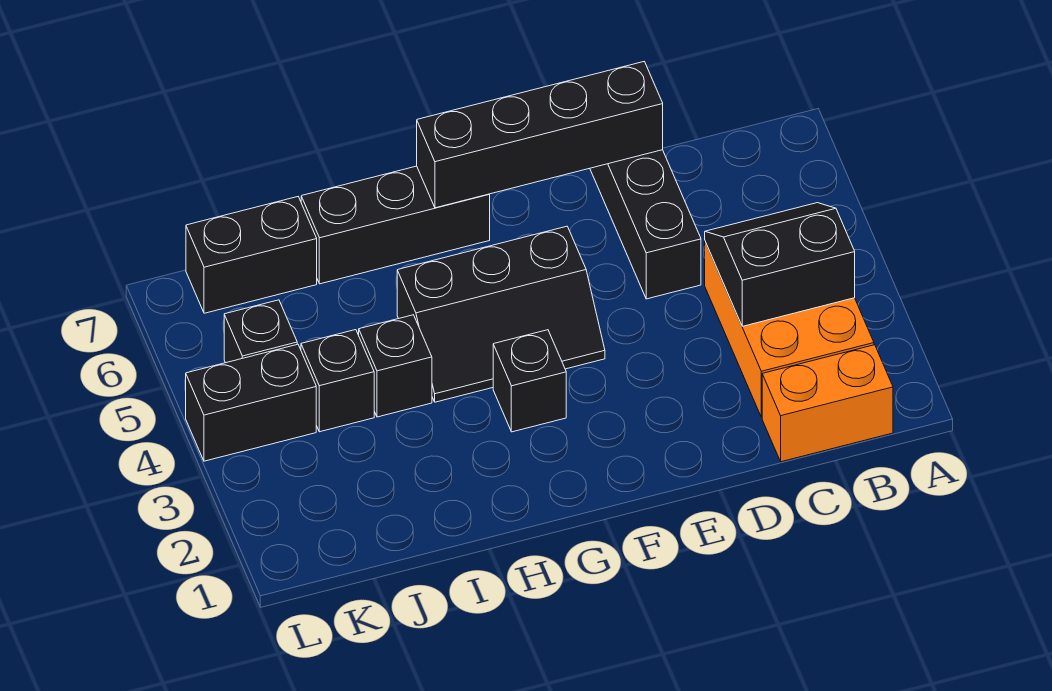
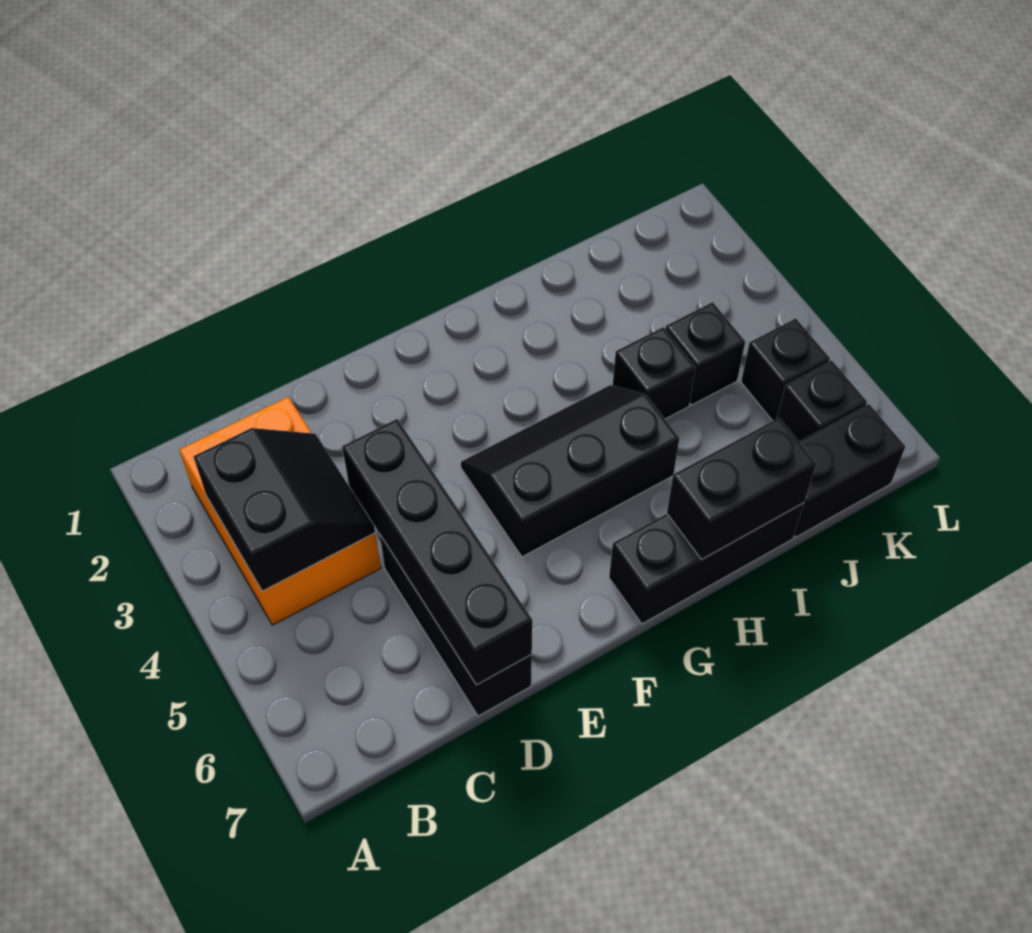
orange brick B1:C1 level 1 -> none
black slope B3:C4 level 2 top 3 -> black slope B3:C4 level 2 top B
black brick D7:G7 level 2 -> black brick D4:D7 level 2
black brick G3 level 1 -> black brick K6 level 1
black brick K4:L4 level 1 -> black brick H7:I7 level 2

